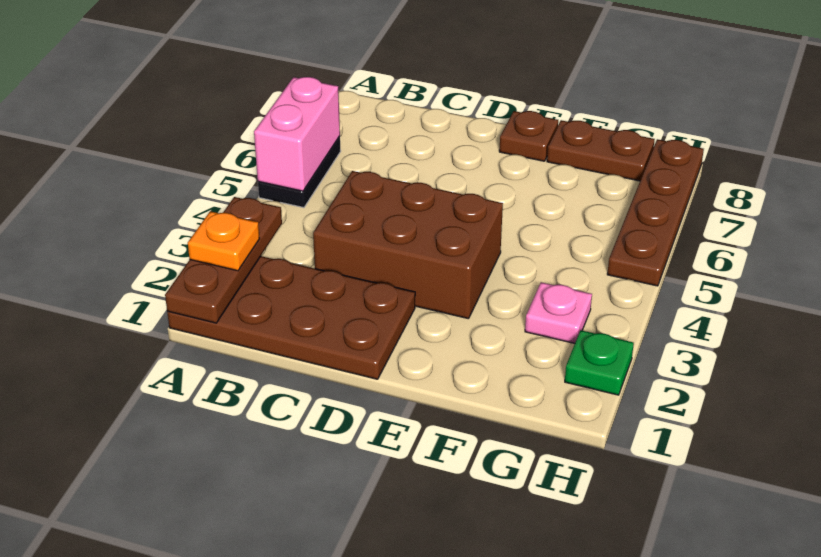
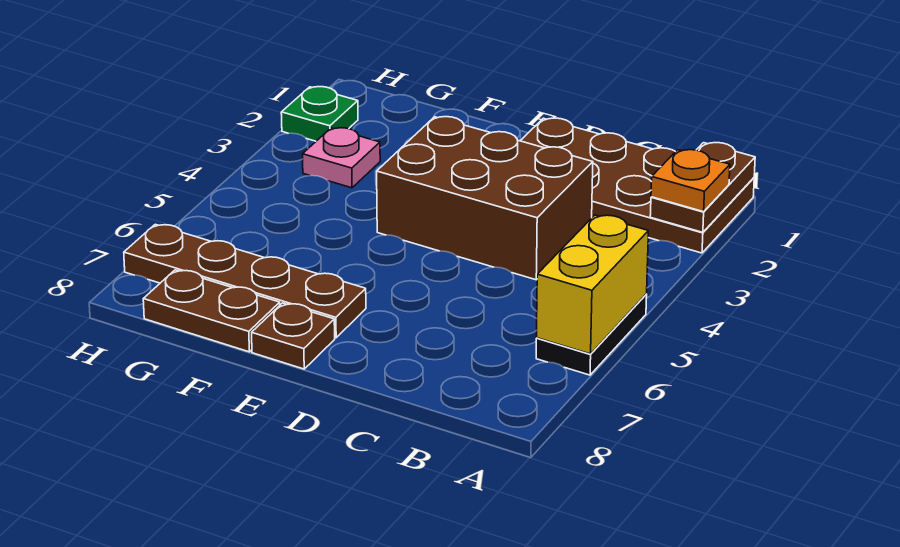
brown plate A1:A3 level 2 -> brown plate A1:A2 level 2
pink brick A5:A6 level 2 -> yellow brick A5:A6 level 2
brown plate H5:H8 level 1 -> brown plate E7:H7 level 1

